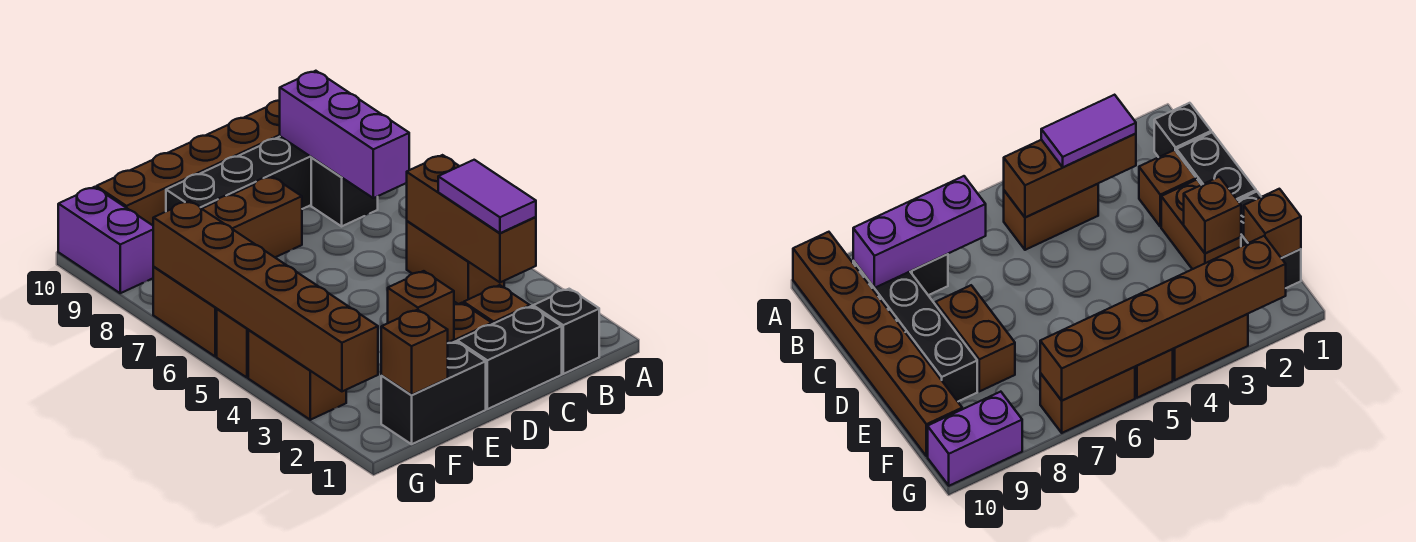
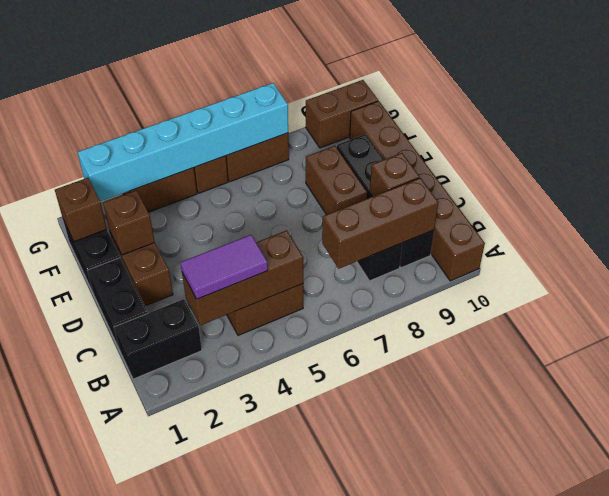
black brick B1 level 1 -> black brick B1:B2 level 1
purple brick B7:B9 level 2 -> brown brick B7:B9 level 2
brown brick C2 level 1 -> brown brick C9 level 2
brown brick G2:G7 level 2 -> cyan brick G2:G7 level 2
purple brick G9:G10 level 1 -> brown brick G9:G10 level 1

